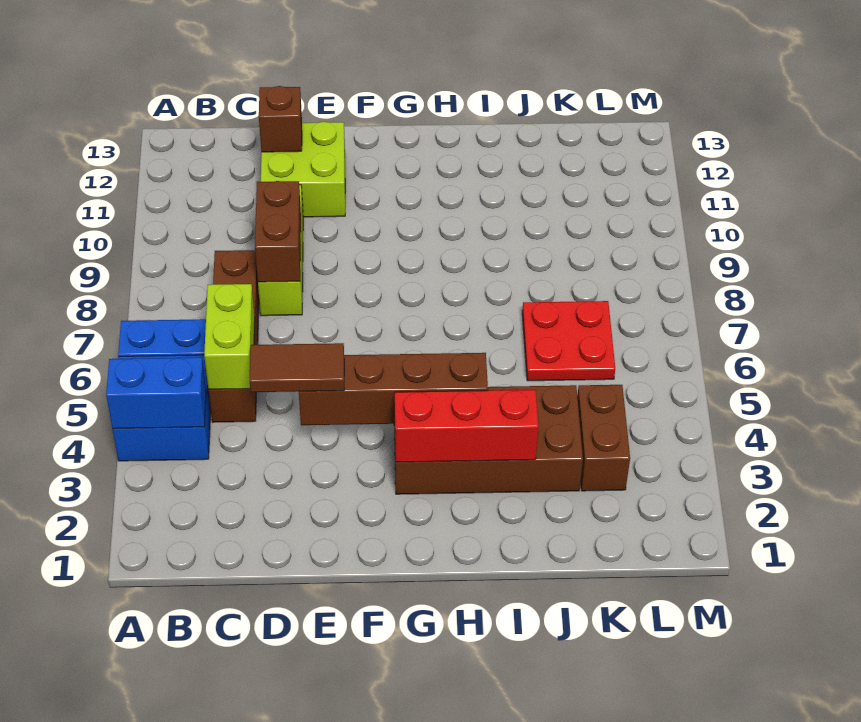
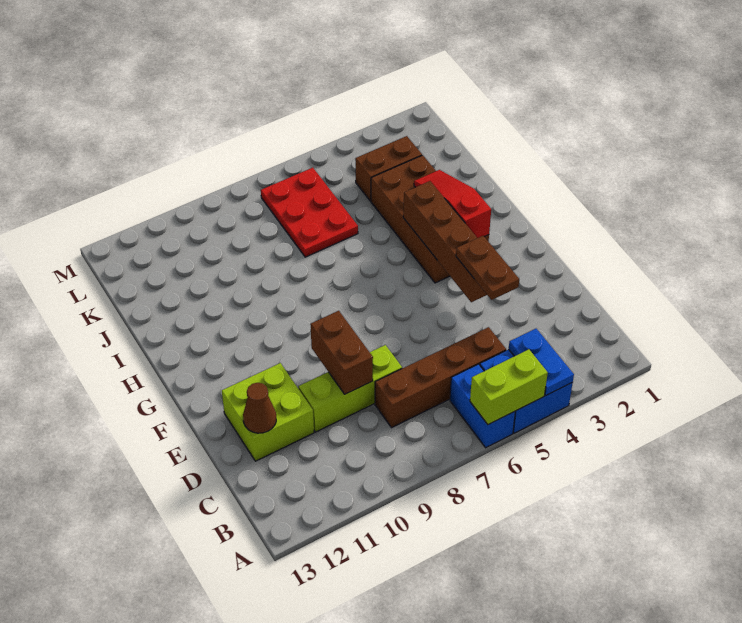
blue brick A4:B4 level 2 -> blue plate A4:B4 level 2
lime brick C5:C6 level 2 -> lime brick A5:A6 level 2
brown tile D4:E4 level 3 -> brown plate D4:E4 level 3
brown brick D8:D9 level 2 -> brown brick D9:E9 level 2
brown brick D12 level 2 -> brown cone D12 level 2
red brick G3:I3 level 2 -> red slope G3:I3 level 2 top G
red plate J6:K7 level 1 -> red plate J6:L7 level 1

